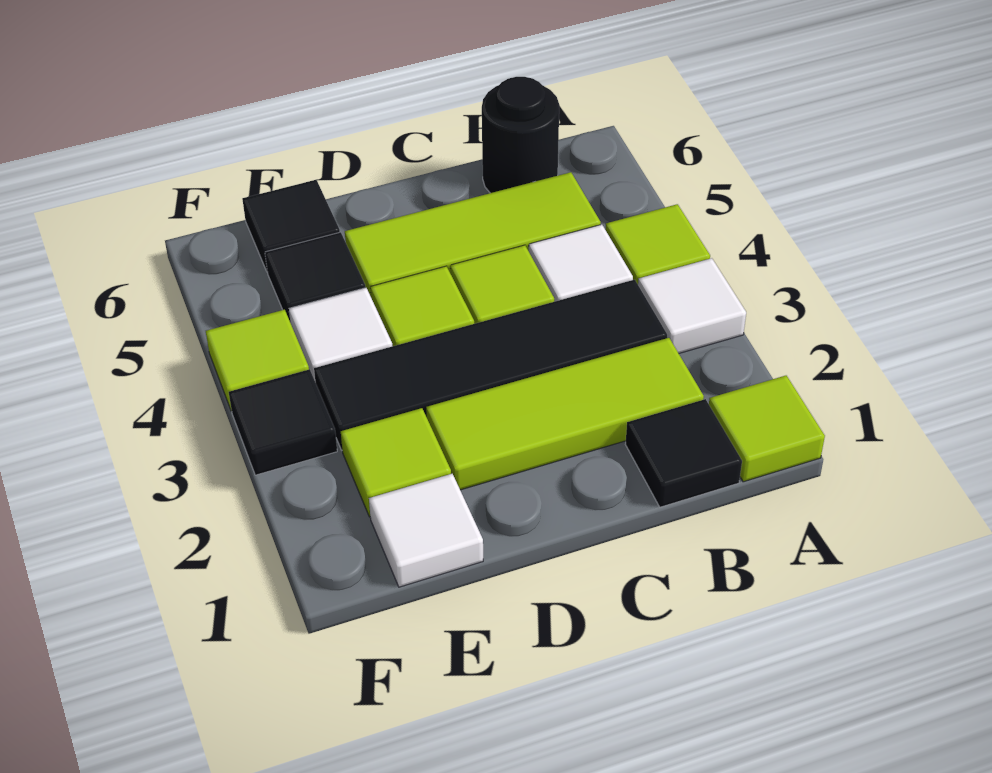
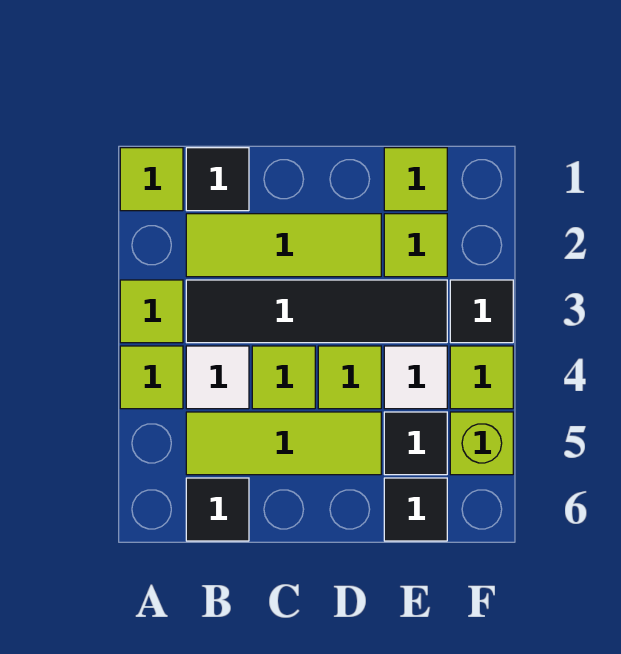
white tile A3 level 1 -> lime tile A3 level 1
black round brick B6 level 1 -> black tile B6 level 1
white tile E1 level 1 -> lime tile E1 level 1
none -> lime brick F5 level 1

